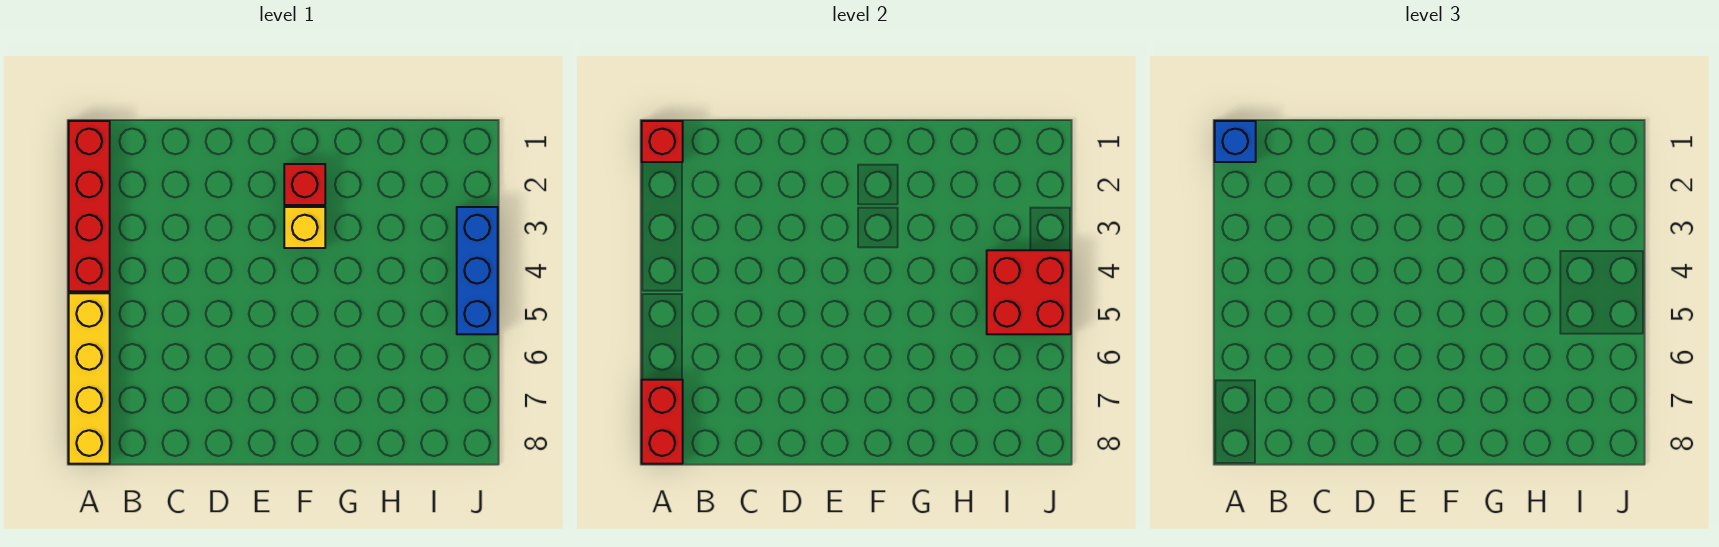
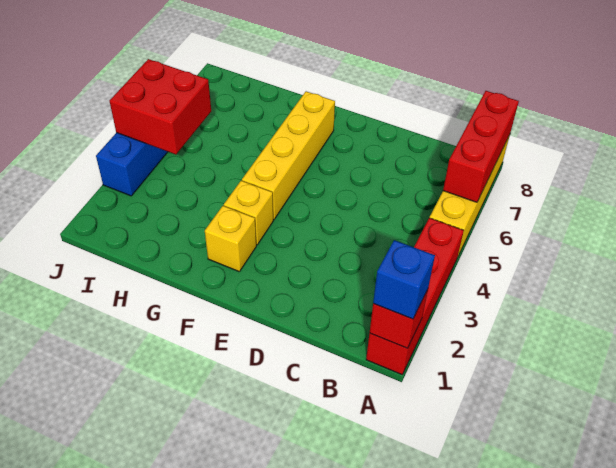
red brick A7:A8 level 2 -> red brick A6:A8 level 2
red brick F2 level 1 -> yellow brick F2 level 1
none -> yellow brick F4:F7 level 1

